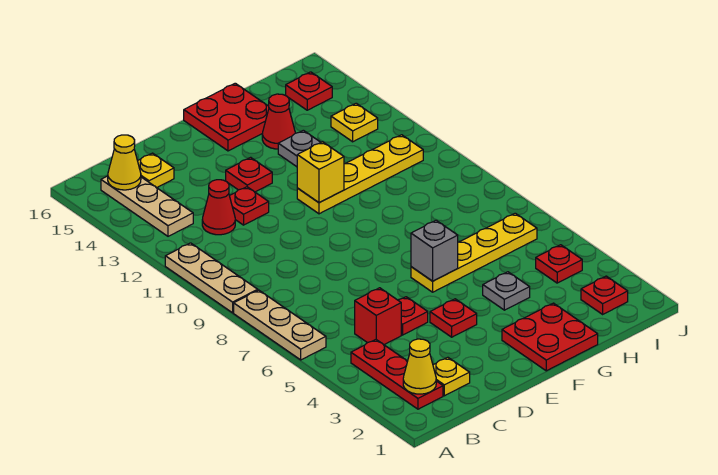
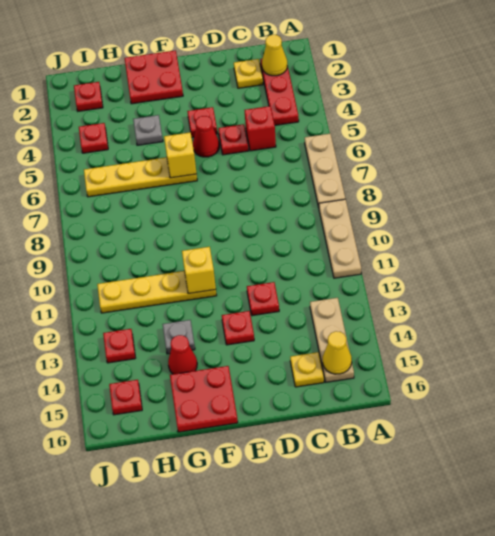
red cone C12 level 1 -> red cone E5 level 1
grey brick F6 level 2 -> yellow brick F6 level 2
yellow plate I13 level 1 -> red plate I13 level 1

